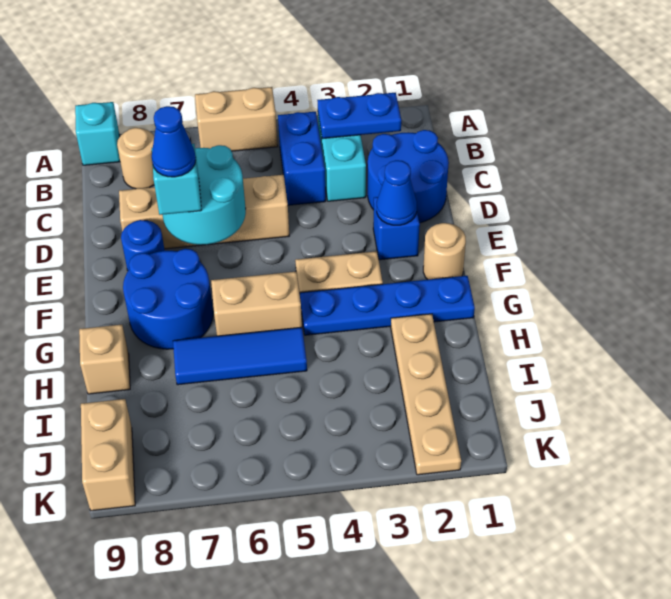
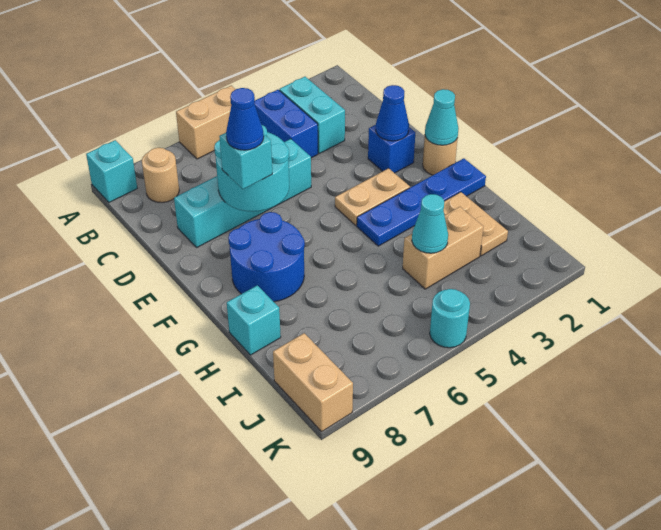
blue plate B2:B3 level 2 -> none
blue round brick C1:D2 level 1 -> none
tan brick D5:D8 level 1 -> cyan brick D5:D8 level 1
blue round brick E8 level 1 -> none
none -> cyan cone F1 level 2
tan brick G5:G6 level 1 -> tan brick I3:I4 level 1
tan plate H2:K2 level 1 -> tan plate H2:I2 level 1
blue tile H5:H7 level 1 -> none
tan brick H9 level 1 -> cyan brick H9 level 1
none -> cyan cone I4 level 2
none -> cyan round brick K5 level 1

